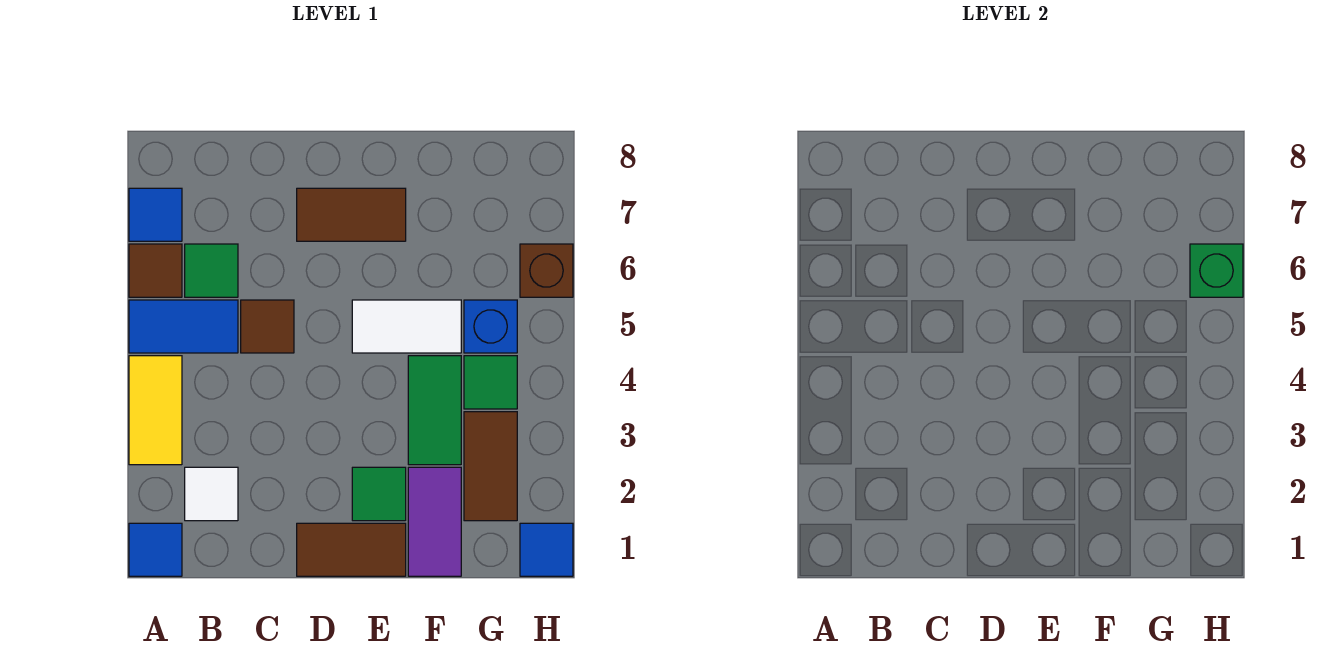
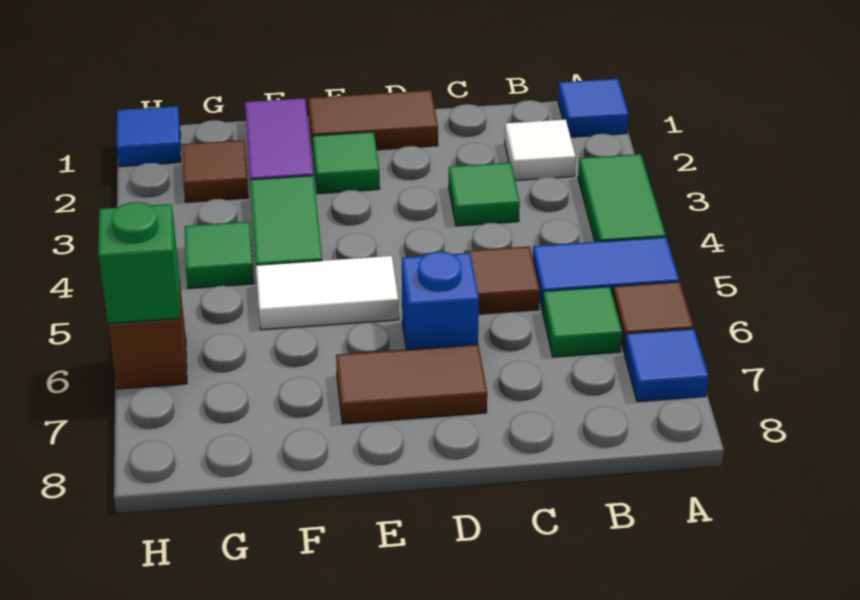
yellow tile A3:A4 level 1 -> green tile A3:A4 level 1
none -> green tile C3 level 1
brown tile G2:G3 level 1 -> brown tile G2 level 1
blue brick G5 level 1 -> blue brick D6 level 1

